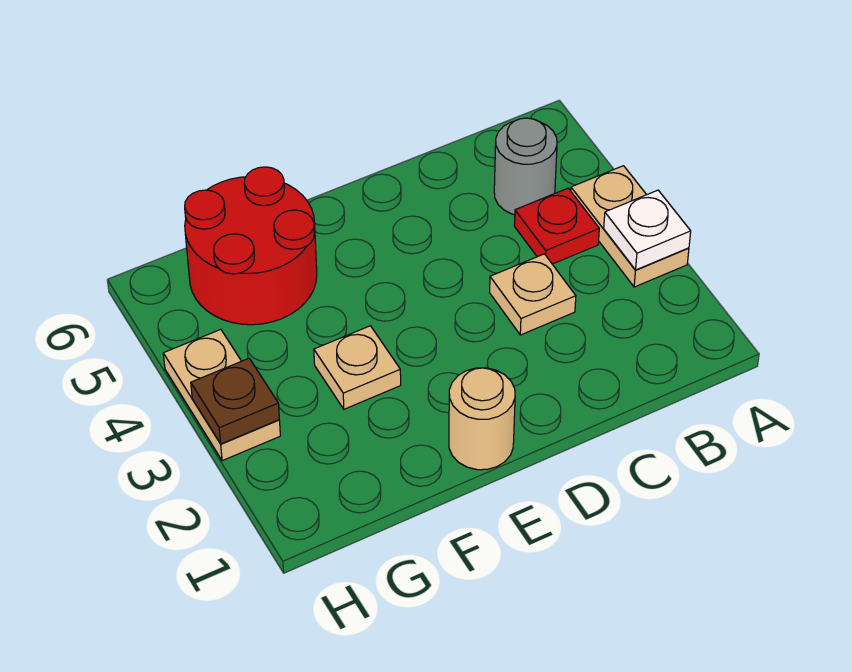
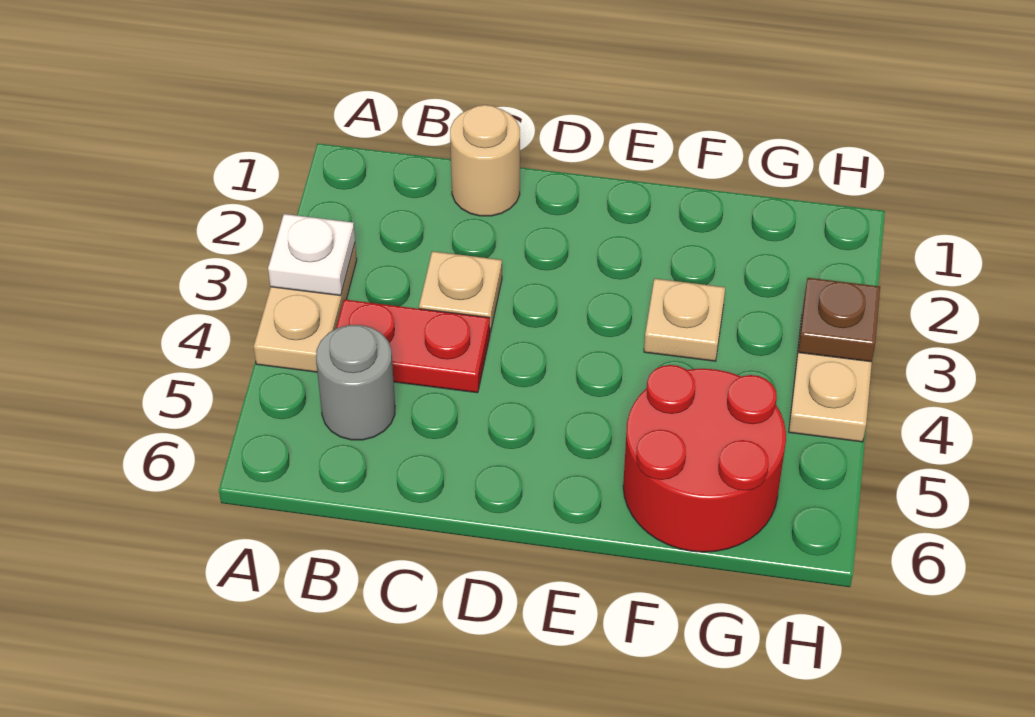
red plate B4 level 1 -> red plate B4:C4 level 1
tan round brick E1 level 1 -> tan round brick C1 level 1

